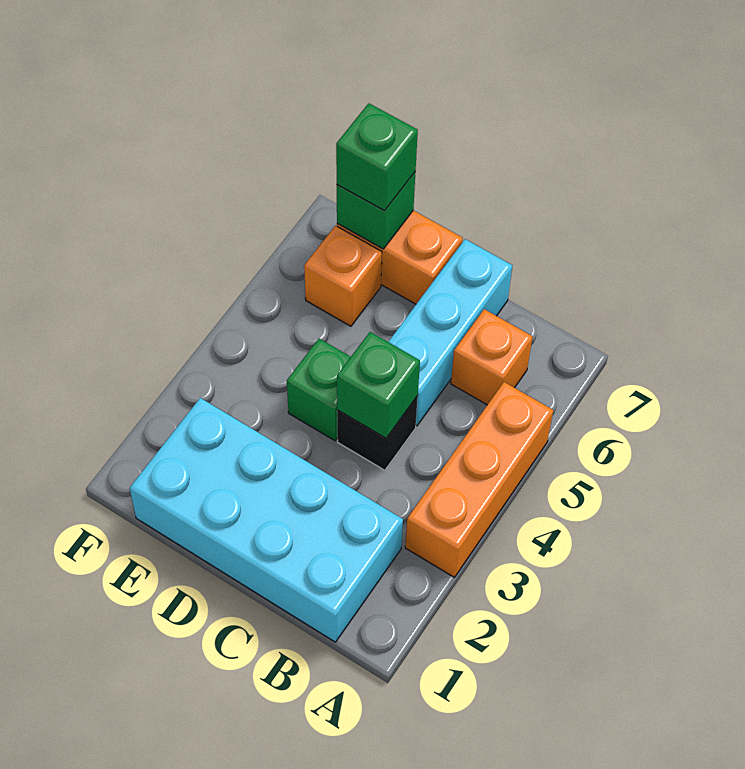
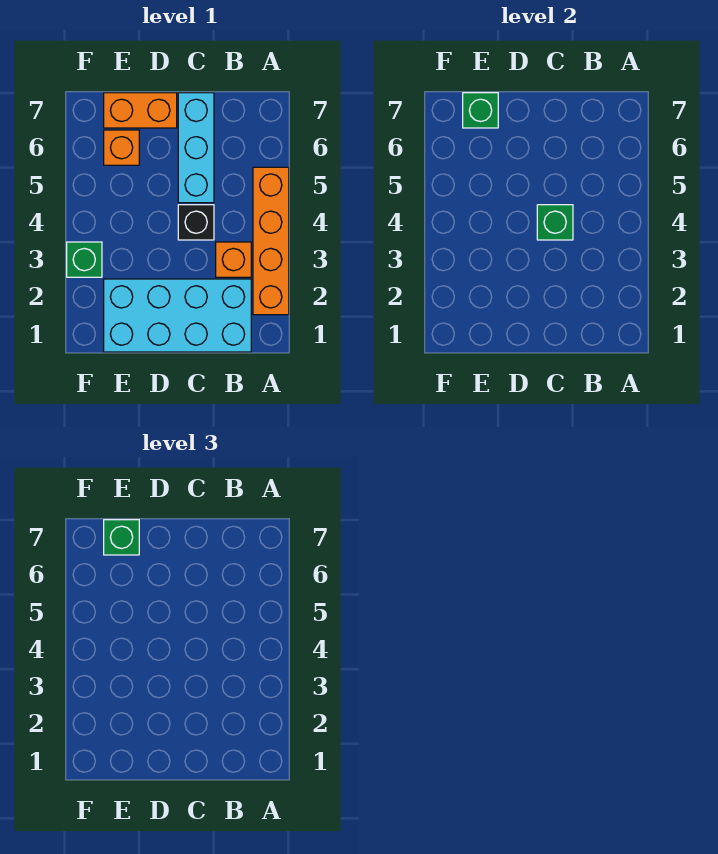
orange brick A3:A5 level 1 -> orange brick A2:A5 level 1
orange brick B6 level 1 -> orange brick B3 level 1
green brick D4 level 1 -> green brick F3 level 1

